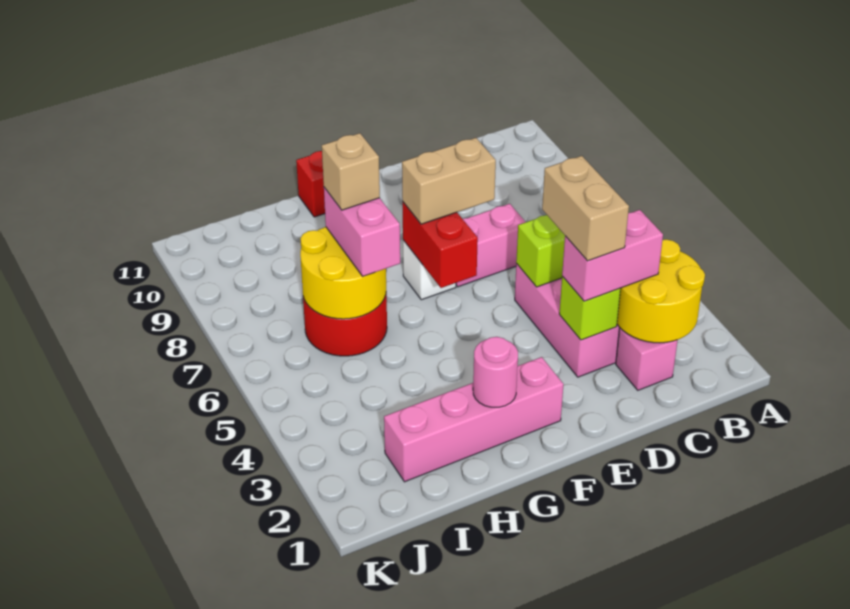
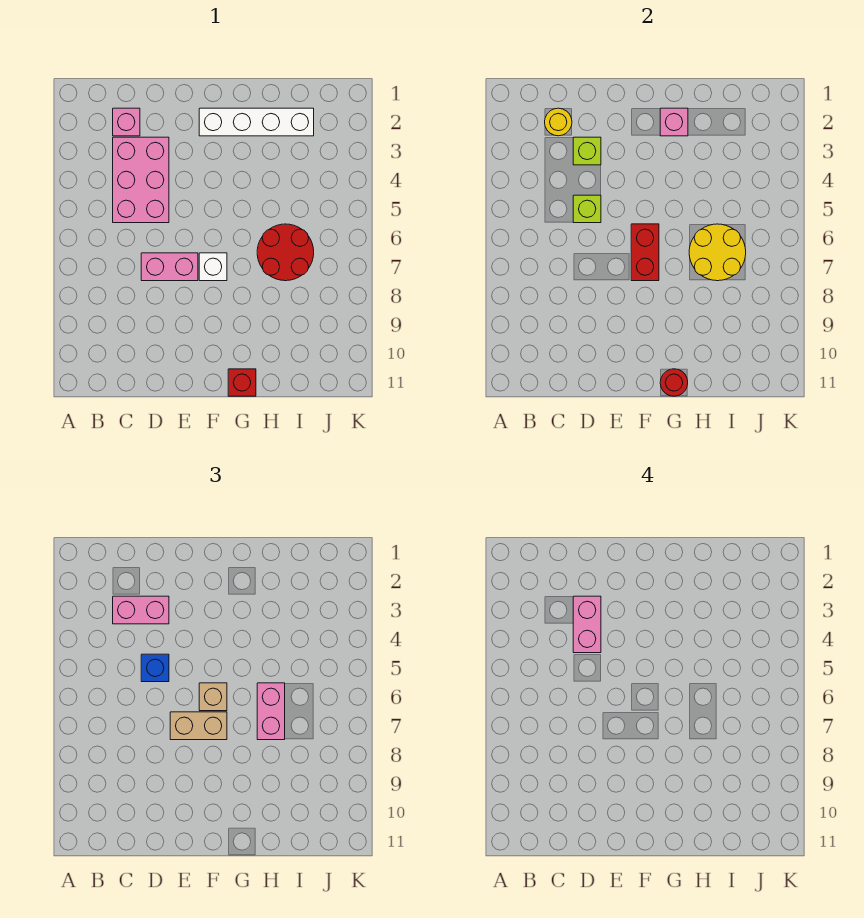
yellow round brick B2:C3 level 2 -> yellow round brick C2 level 2
tan brick D3:D4 level 4 -> pink brick D3:D4 level 4
none -> blue brick D5 level 3
pink brick F2:I2 level 1 -> white brick F2:I2 level 1
pink round brick G2 level 2 -> pink brick G2 level 2
none -> red round brick G11 level 2
tan brick H7 level 4 -> tan brick F6 level 3

